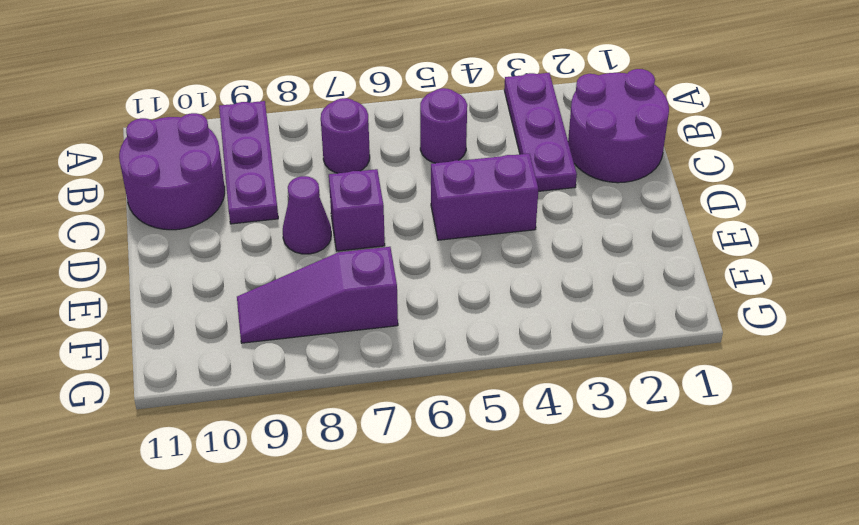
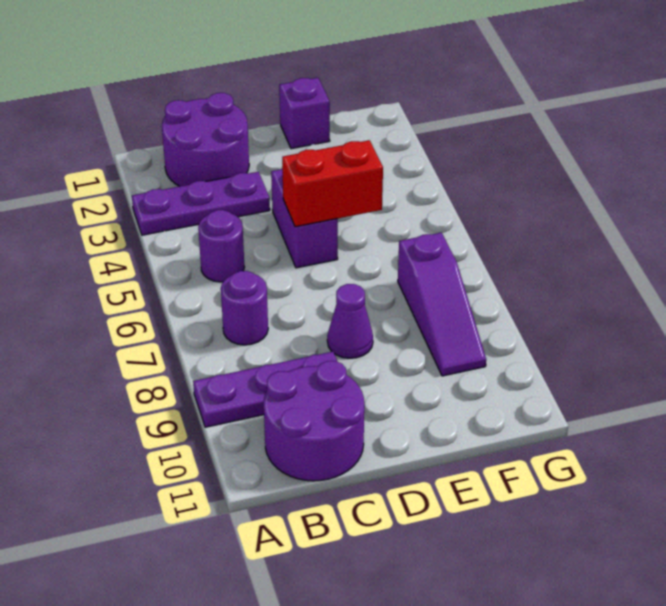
none -> red brick D5:E5 level 2
purple brick D7 level 1 -> purple brick E1 level 1

